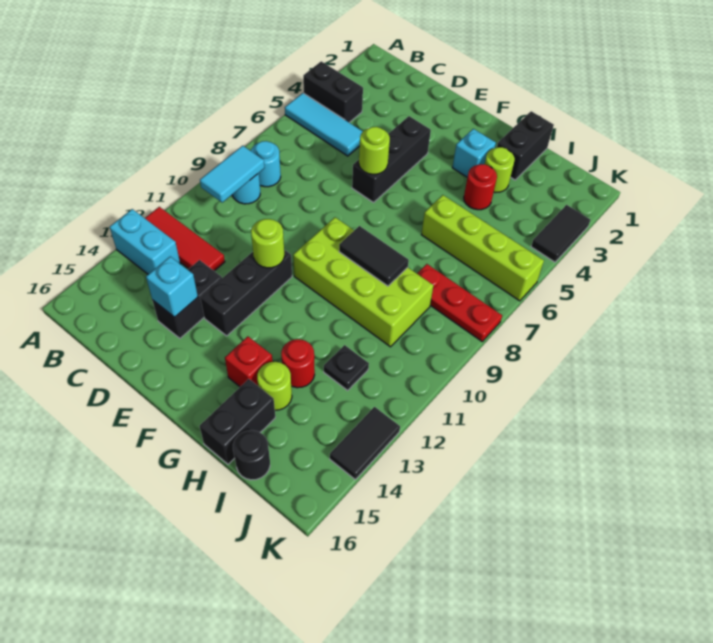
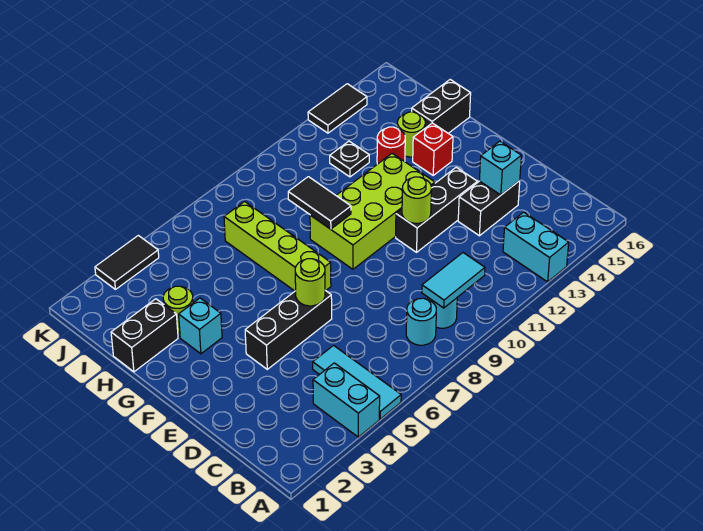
black brick A4:B4 level 1 -> cyan brick A4:B4 level 1
red tile A12:C12 level 1 -> none
lime brick F9:I10 level 1 -> lime brick F9:G12 level 1
red round brick H4 level 1 -> none
lime brick H6:K6 level 1 -> lime brick F7:I7 level 1
red plate I8:K8 level 1 -> none
black round brick I16 level 1 -> none

